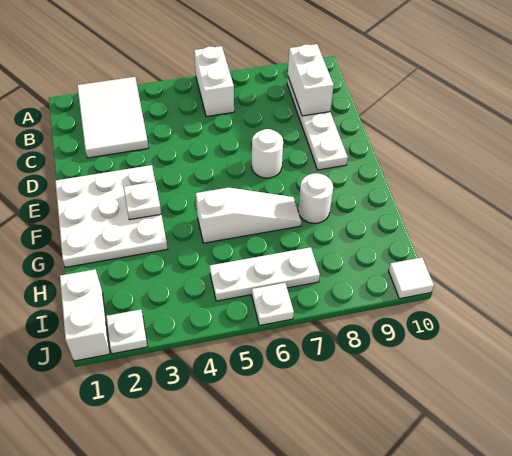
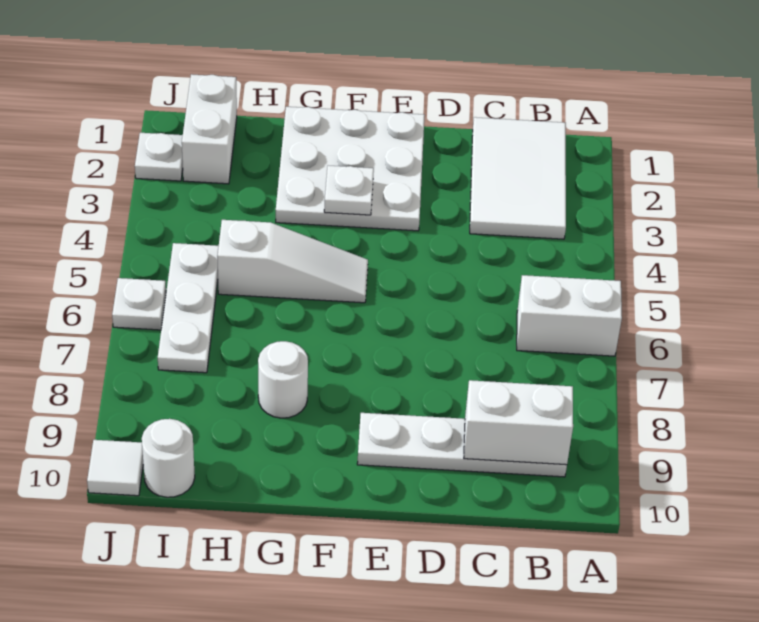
white tile A2:C3 level 1 -> white tile B1:C3 level 1
white round brick E7 level 1 -> white round brick I10 level 1
white slope G5:G7 level 1 top 5 -> white slope F5:H5 level 1 top H
white brick I1:J1 level 1 -> white brick I1:I2 level 1

